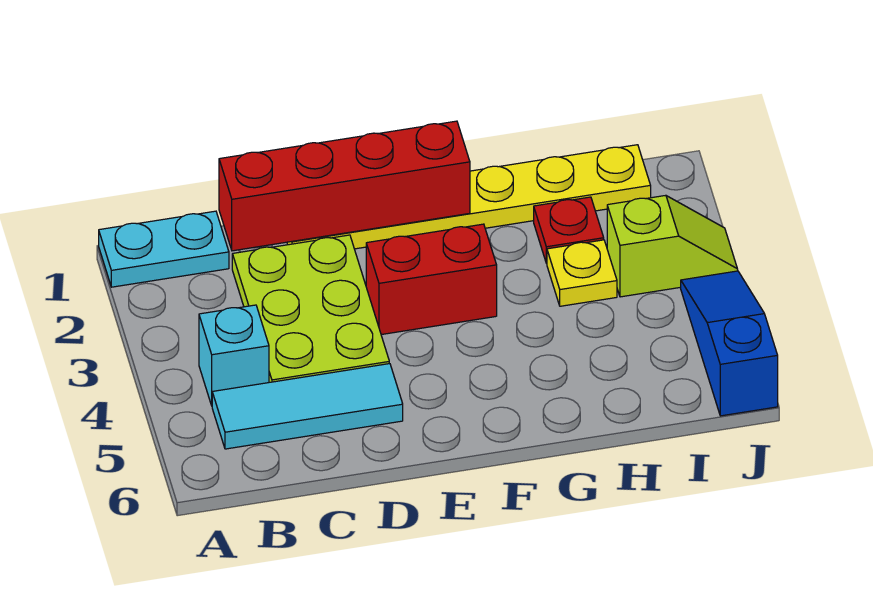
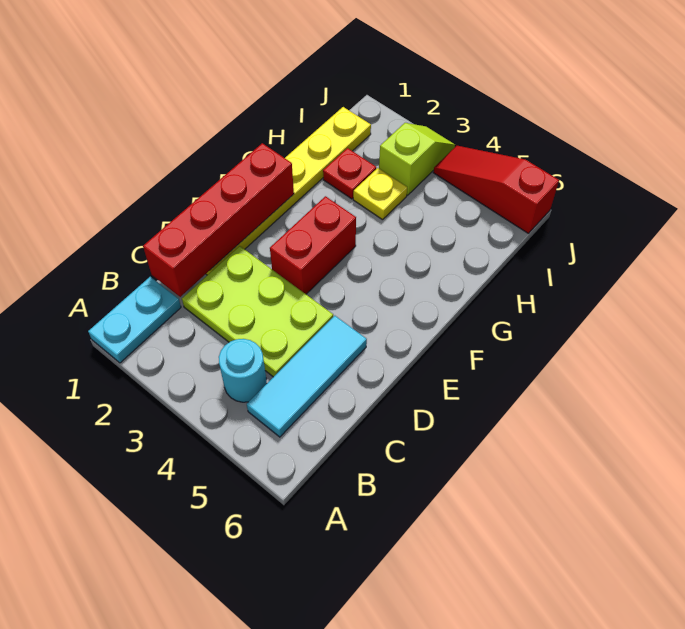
cyan brick B4 level 1 -> cyan round brick B4 level 1
blue slope J4:J6 level 1 top 6 -> red slope J4:J6 level 1 top 6

